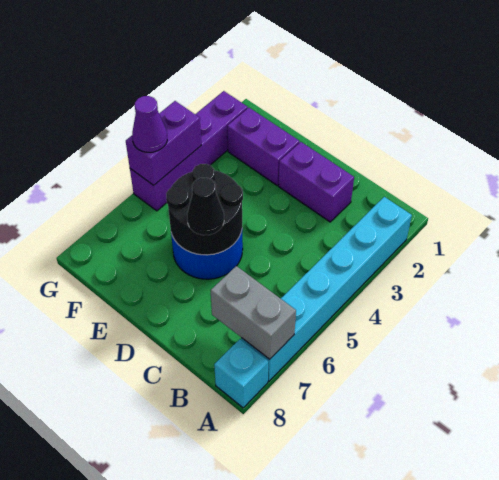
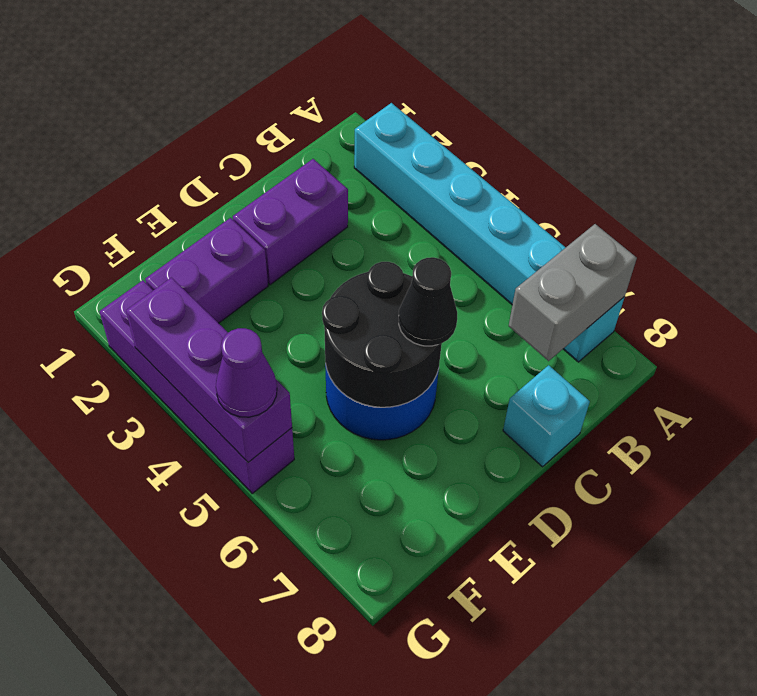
cyan brick A8 level 1 -> cyan brick C8 level 1
purple brick G4:G5 level 2 -> purple brick G3:G5 level 2

